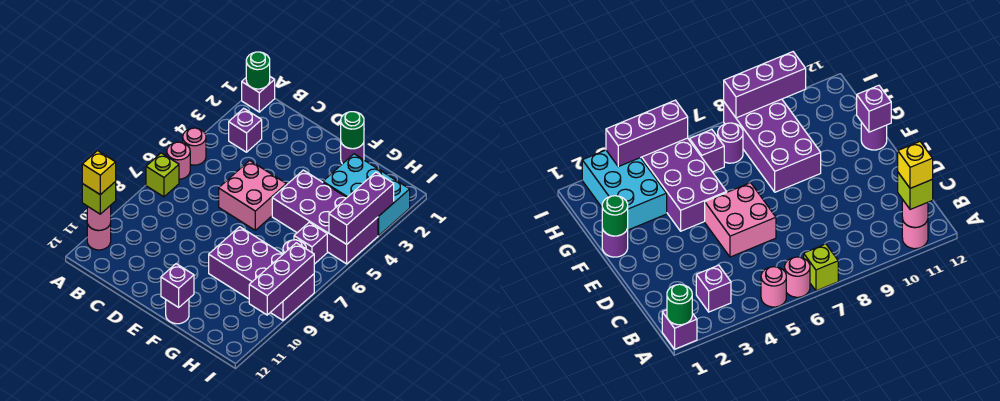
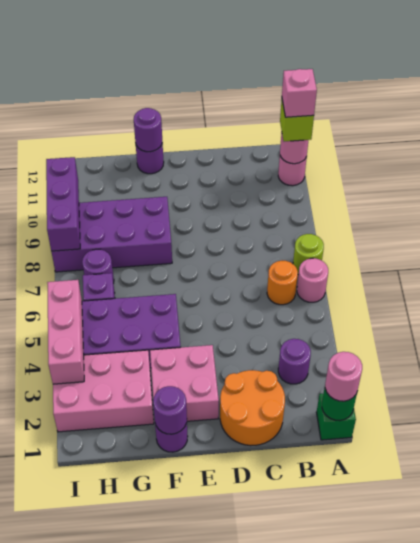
purple brick A1 level 1 -> green brick A1 level 1
pink round brick A5 level 1 -> pink round brick A1 level 3
lime brick A7 level 1 -> lime round brick A7 level 1
yellow brick A11 level 4 -> pink brick A11 level 4
purple brick B3 level 1 -> purple round brick B3 level 1
none -> orange round brick B6 level 1
none -> orange round brick C1:D2 level 1
pink brick D5:E6 level 1 -> pink brick E2:F3 level 1
green round brick F1 level 2 -> purple round brick F1 level 2
purple brick F12 level 2 -> purple round brick F12 level 2
cyan brick G2:I3 level 1 -> pink brick G2:I3 level 1
purple brick I3:I5 level 2 -> pink brick I3:I5 level 2

